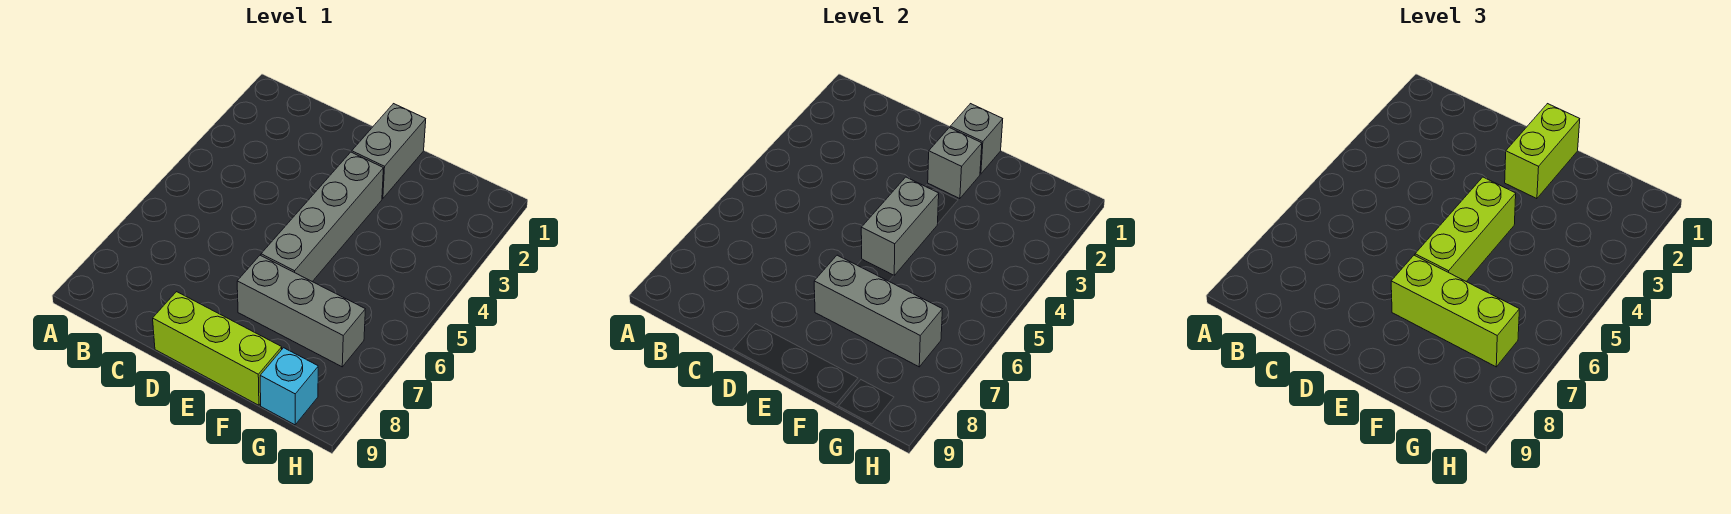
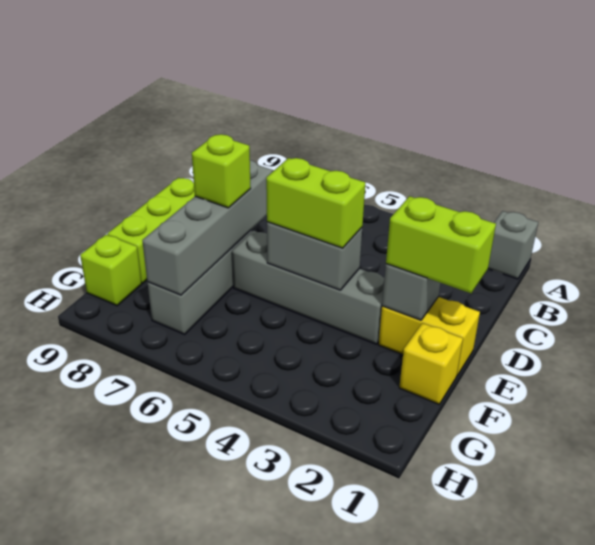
grey brick E1:E2 level 1 -> yellow brick E1:E2 level 1
grey brick E1 level 2 -> grey brick A1 level 1
lime brick E4:E6 level 3 -> lime brick E4:E5 level 3
grey brick E7:G7 level 2 -> grey brick D7:G7 level 2
lime brick E7:G7 level 3 -> lime brick E7 level 3
none -> yellow brick F1 level 1
cyan brick G9 level 1 -> lime brick G9 level 1

